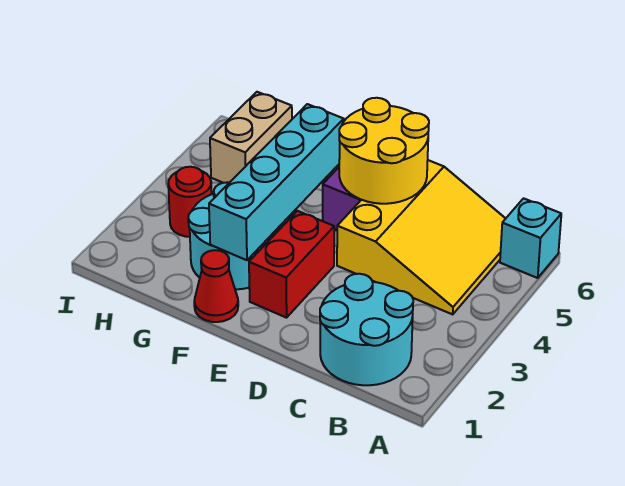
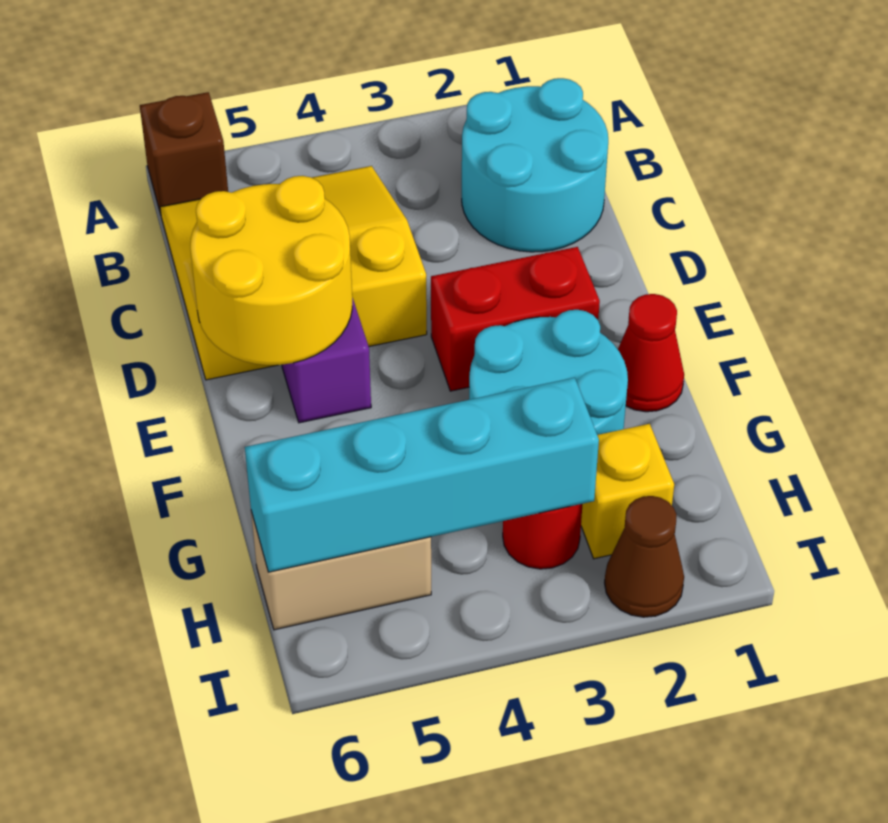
cyan brick A6 level 1 -> brown brick A6 level 1
cyan brick F2:F5 level 2 -> cyan brick H3:H6 level 2
none -> yellow brick H2 level 1
none -> brown cone I2 level 1

